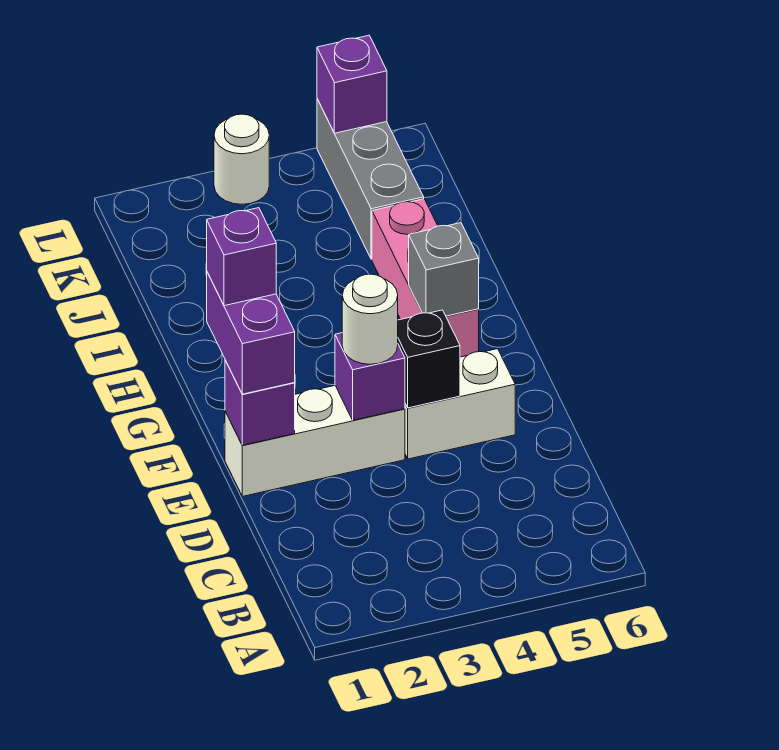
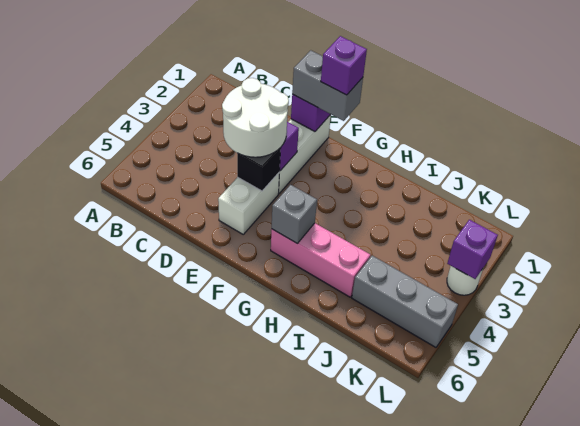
purple brick E1:F1 level 3 -> grey brick E1:F1 level 3
white round brick E3 level 3 -> white round brick D3:E4 level 3
purple brick L5 level 2 -> purple brick L3 level 2

